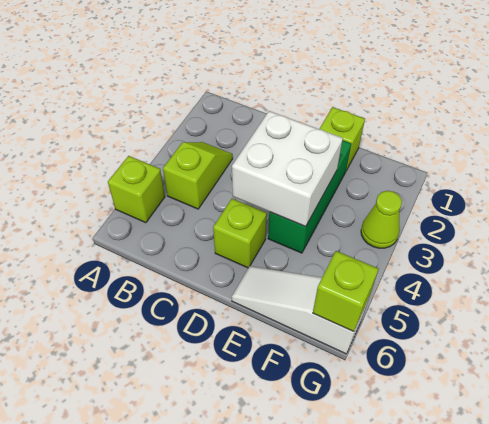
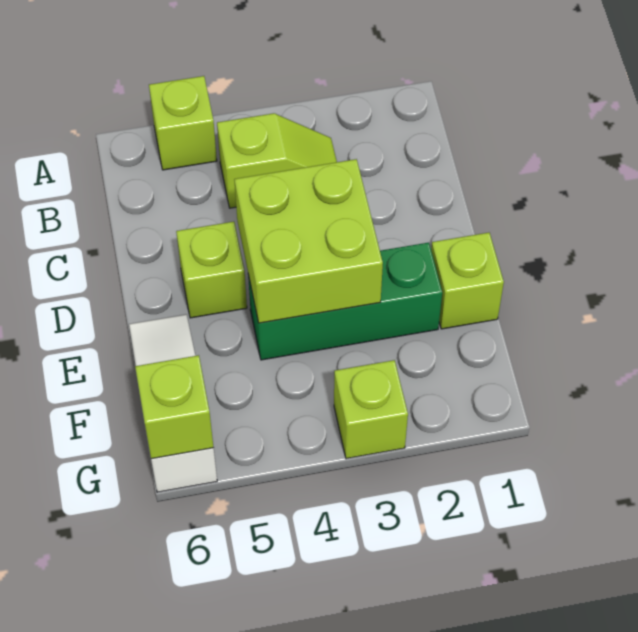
white brick D3:E4 level 2 -> lime brick D3:E4 level 2
lime cone G3 level 1 -> lime brick G3 level 1

